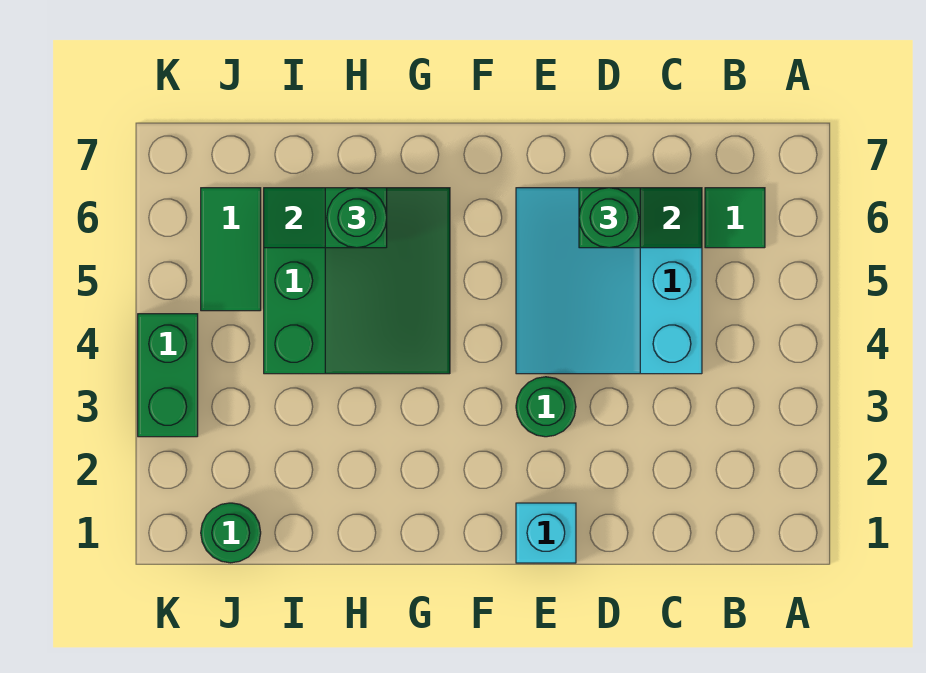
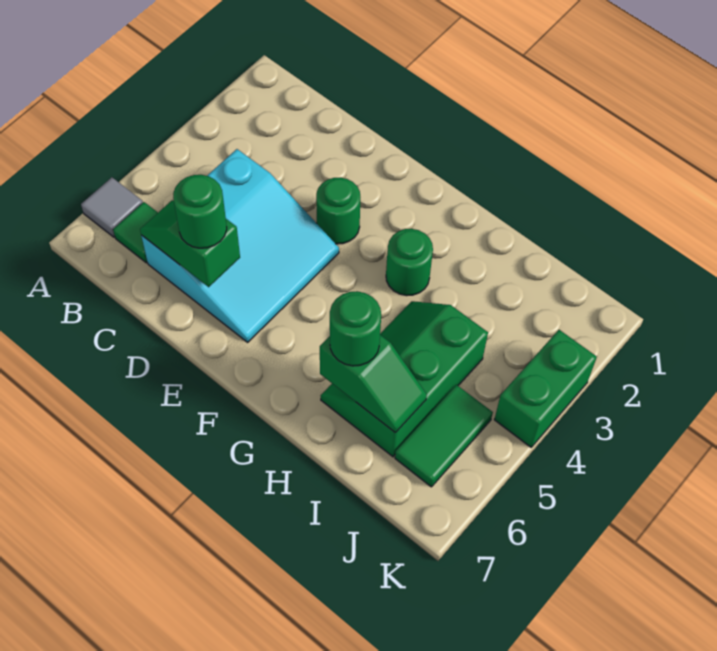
none -> grey tile A6 level 1
cyan brick E1 level 1 -> none
green slope G4:I6 level 1 top I -> green slope H4:I6 level 1 top I
green round brick J1 level 1 -> green round brick G3 level 1

